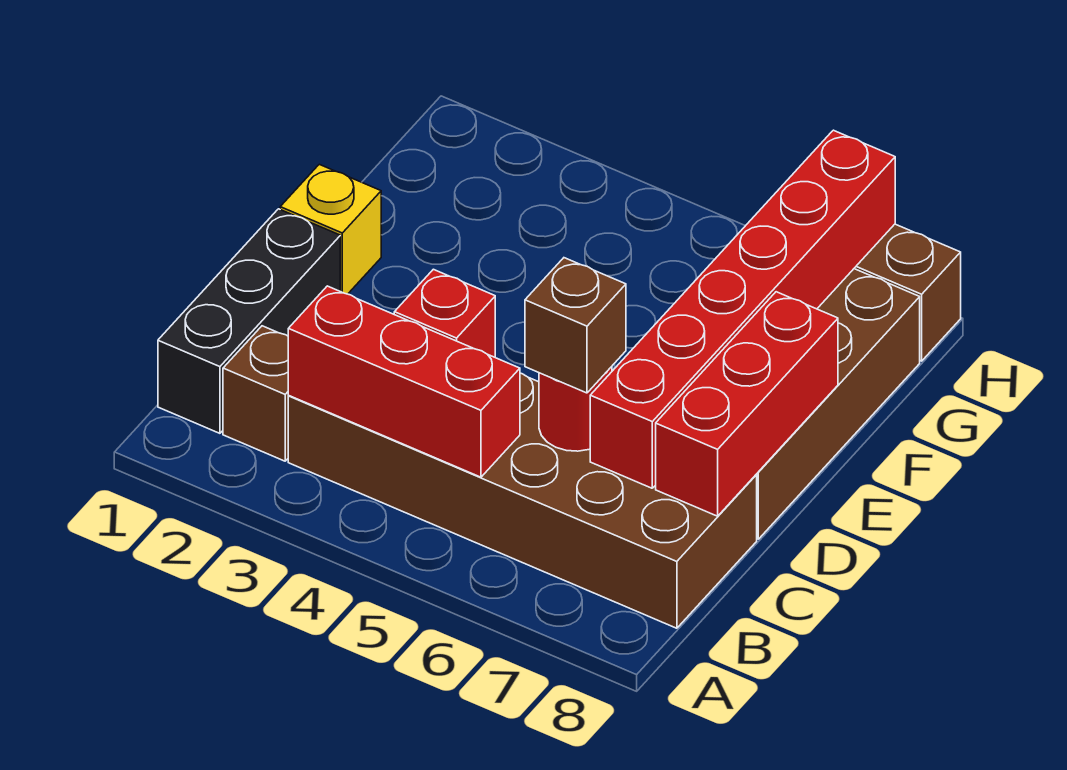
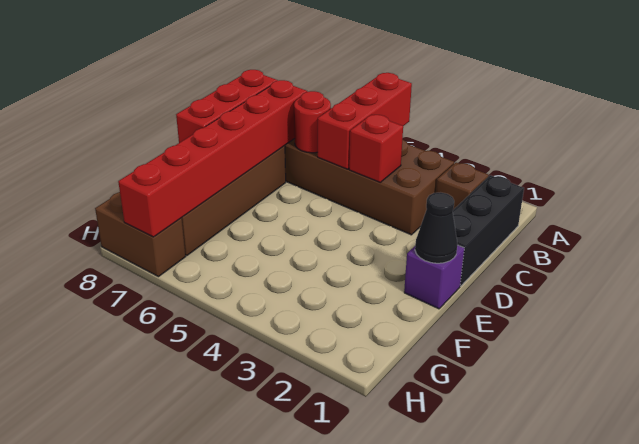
red brick B3:B5 level 2 -> red brick A5:C5 level 2
brown brick C6 level 3 -> none
yellow brick E1 level 1 -> purple brick E1 level 1
none -> black cone E1 level 2

